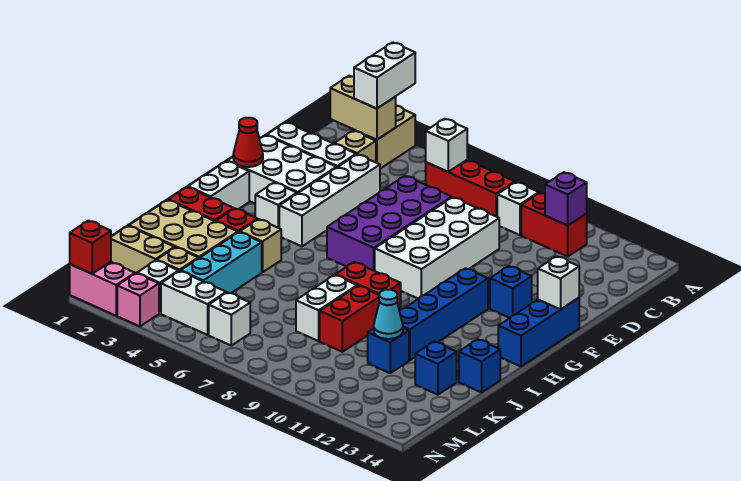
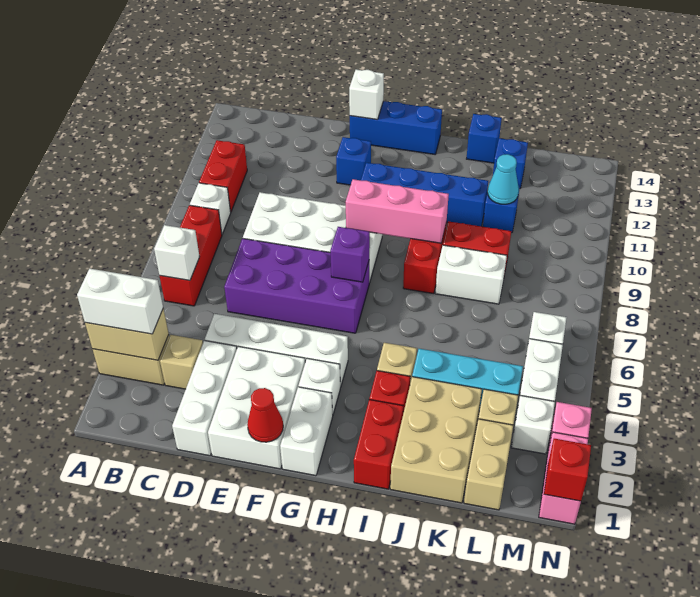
tan brick B2:B3 level 2 -> tan brick A3:B3 level 2
purple brick B11 level 2 -> purple brick G7 level 2
white brick G1:H1 level 1 -> white brick G1:G2 level 1
none -> pink brick G9:I9 level 2

